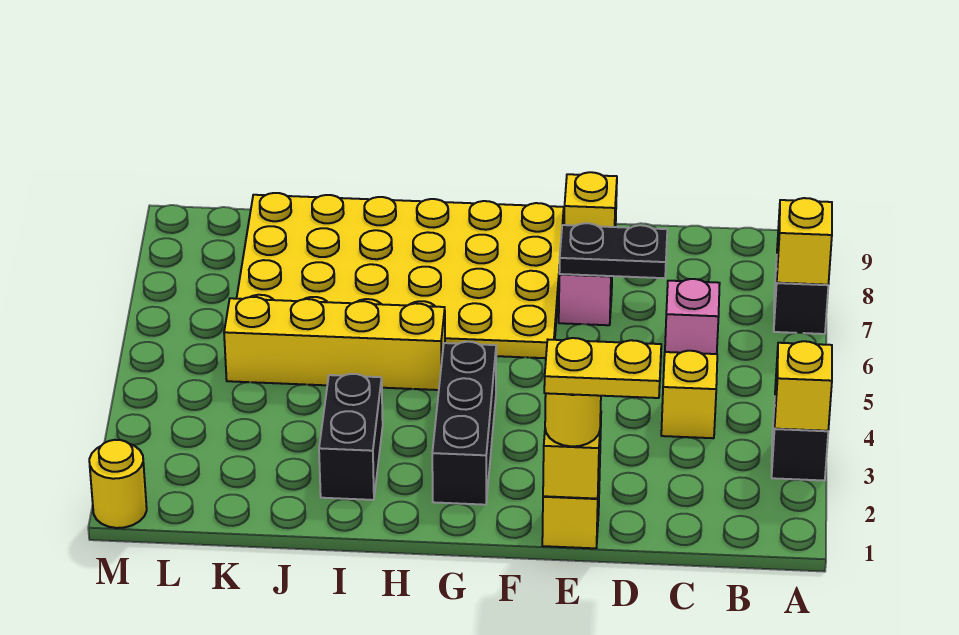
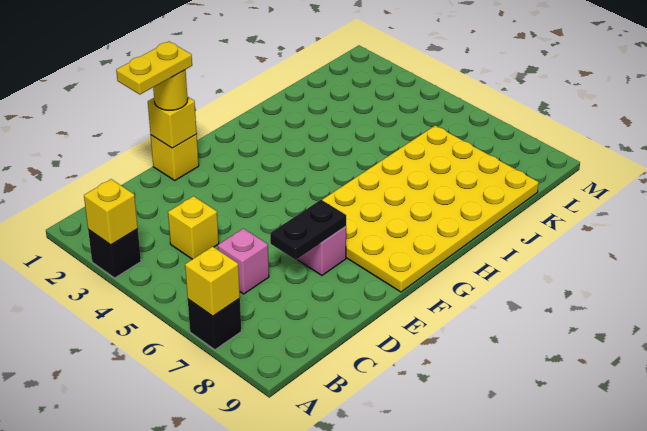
yellow brick E9 level 1 -> none
black brick G2:G4 level 1 -> none
yellow brick H5:K5 level 1 -> none
black brick I2:I3 level 1 -> none
yellow round brick M1 level 1 -> none

